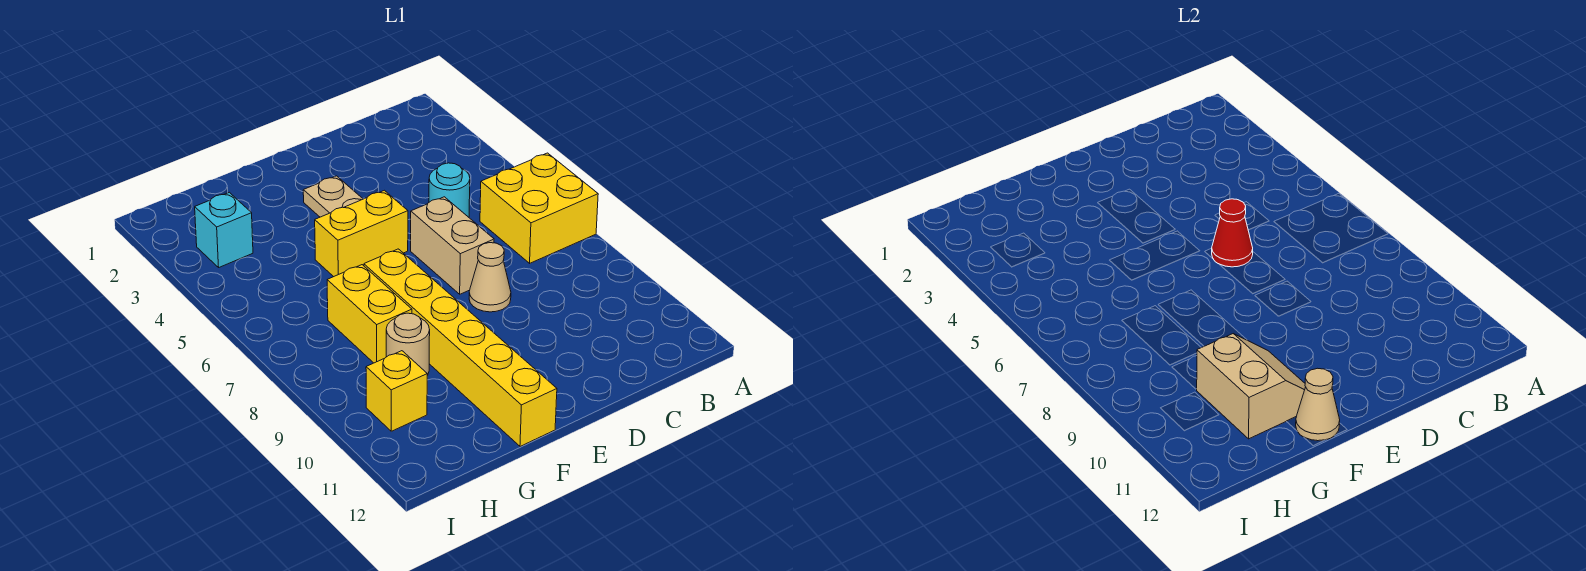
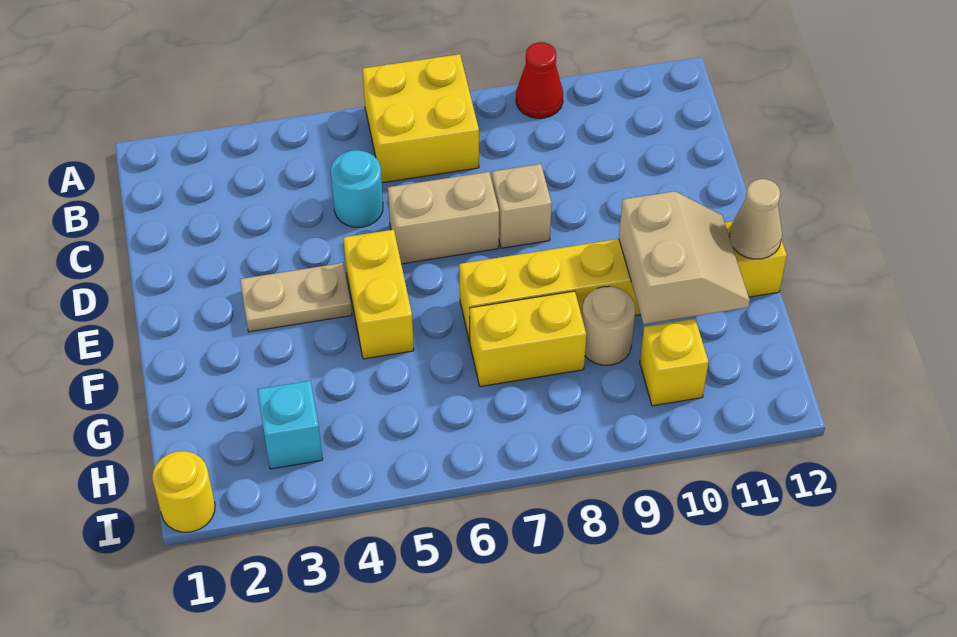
red cone D6 level 2 -> red cone A9 level 1
tan cone D8 level 1 -> tan brick D8 level 1
tan slope F10:G11 level 2 top G -> tan slope F10:G11 level 2 top 10
none -> yellow round brick I1 level 1

